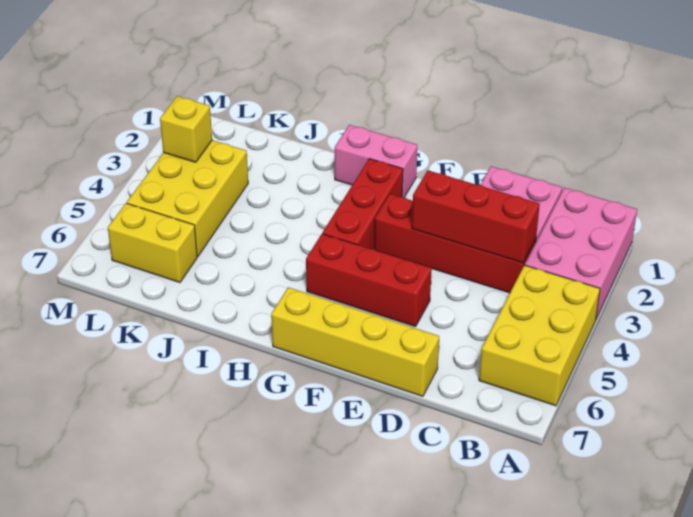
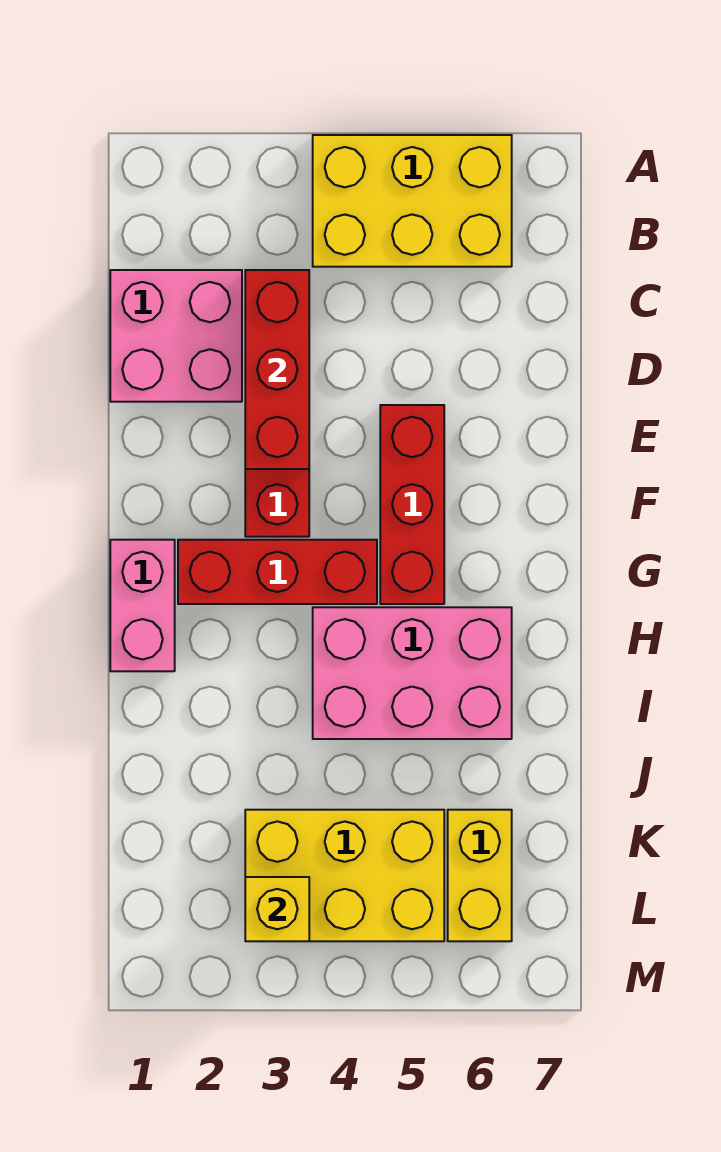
pink brick A1:B3 level 1 -> pink brick H4:I6 level 1
yellow brick D7:G7 level 1 -> none

